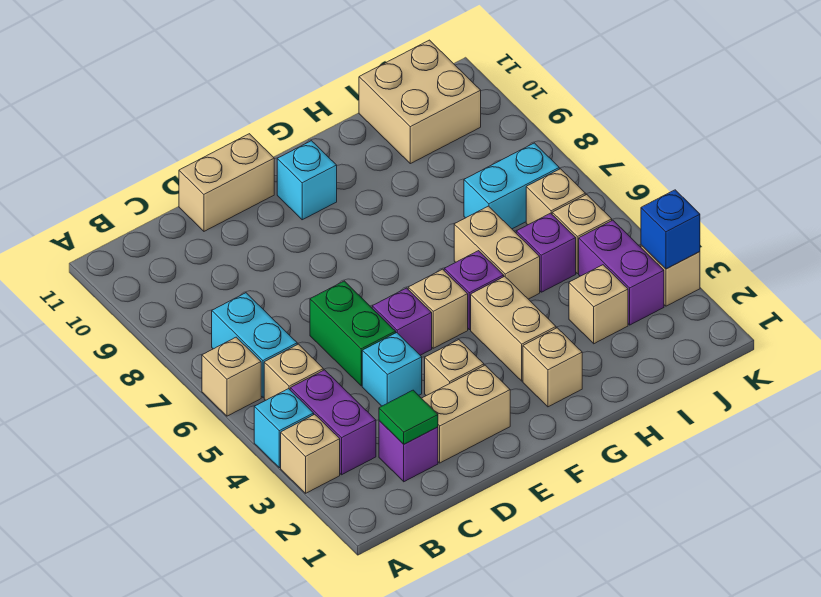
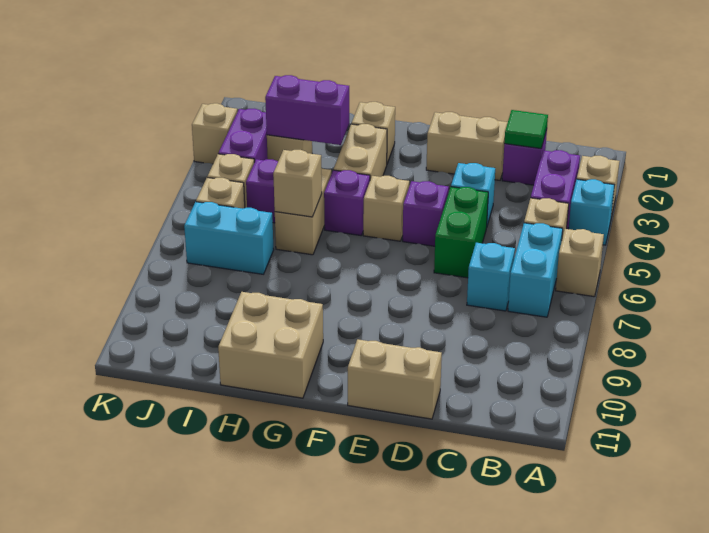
tan brick E3 level 1 -> tan brick H6 level 2
cyan brick F10 level 1 -> cyan brick C7 level 1
none -> purple brick H3:I3 level 2
tan brick I10:J11 level 1 -> tan brick G10:H11 level 1
blue brick K3 level 2 -> none

